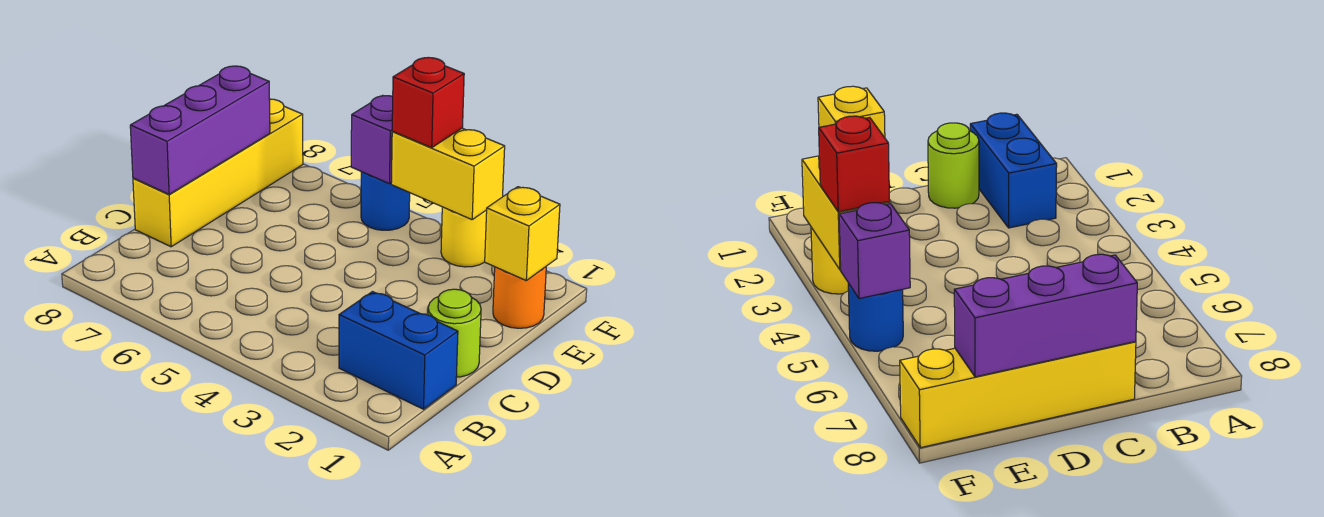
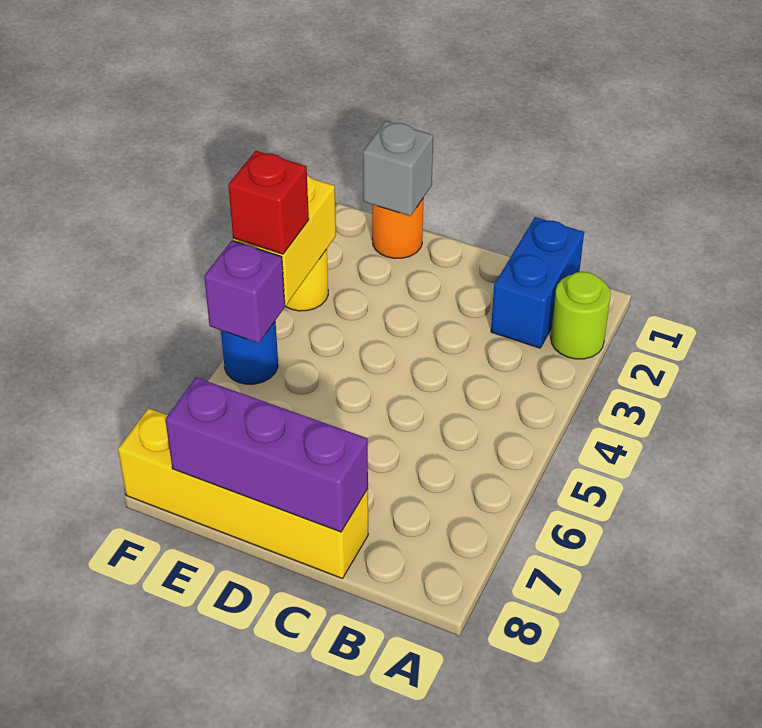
lime round brick C1 level 1 -> lime round brick A2 level 1
yellow brick E1 level 2 -> grey brick E1 level 2

